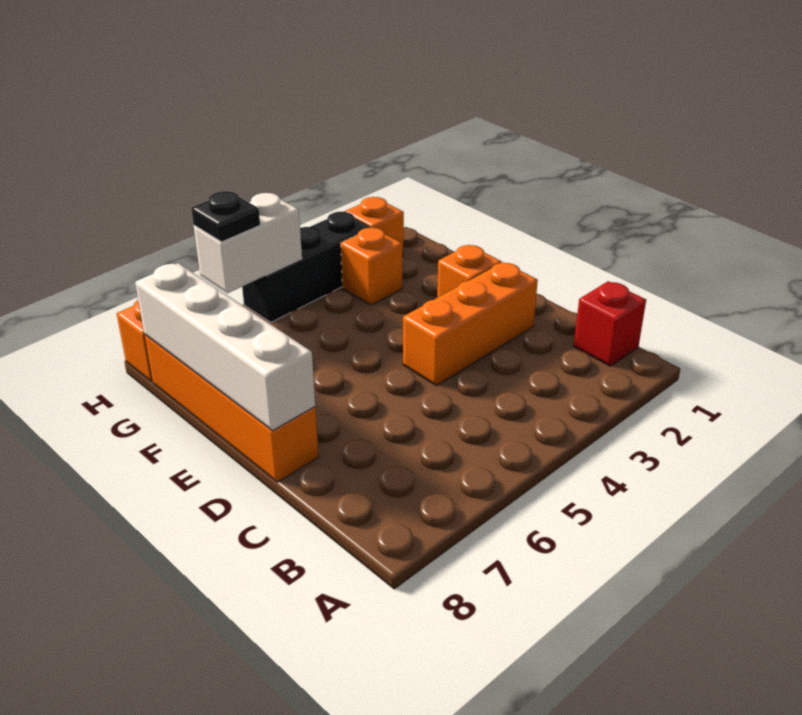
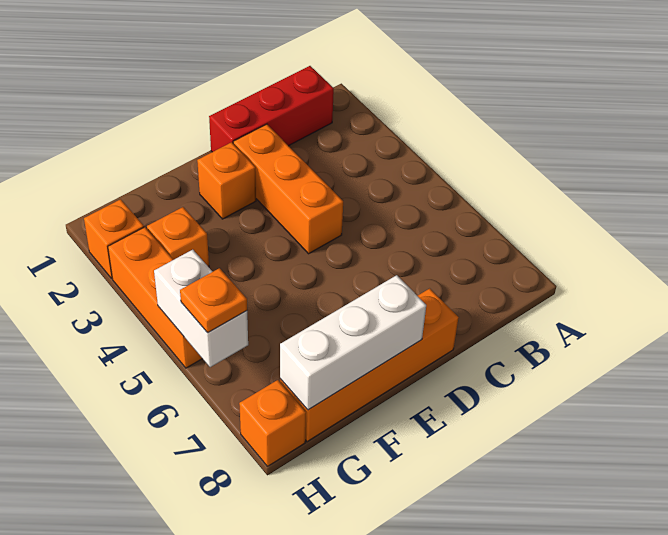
red brick B1 level 1 -> red brick B1:D1 level 1
white brick D8:G8 level 2 -> white brick E8:G8 level 2
black brick H3:H5 level 1 -> orange brick H3:H5 level 1
black plate H6 level 3 -> orange plate H6 level 3

